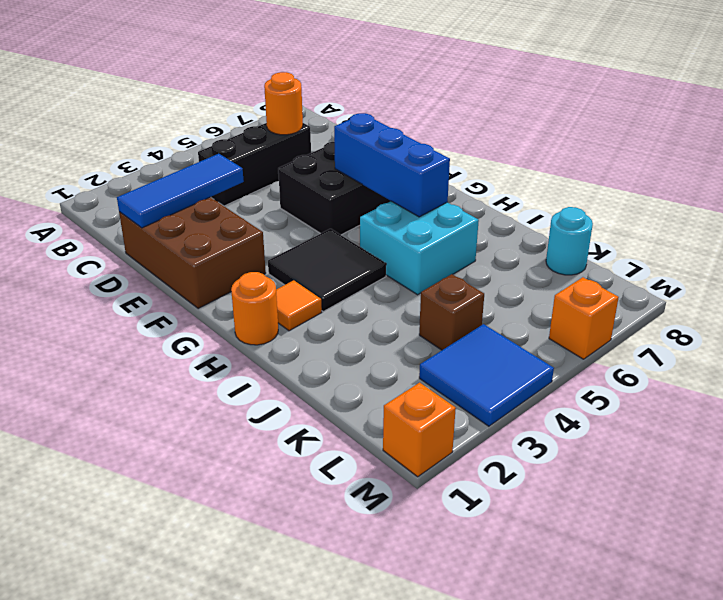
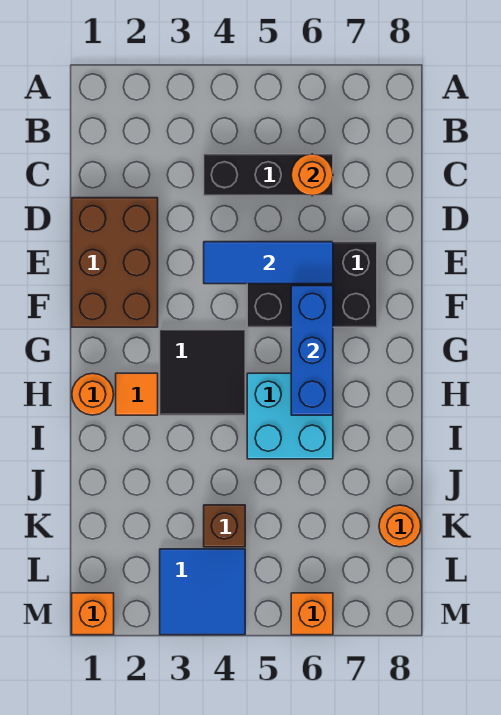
blue tile D1:D3 level 2 -> blue tile E4:E6 level 2
cyan round brick K8 level 1 -> orange round brick K8 level 1

